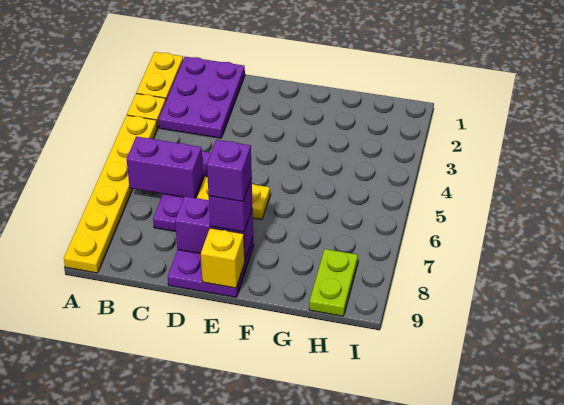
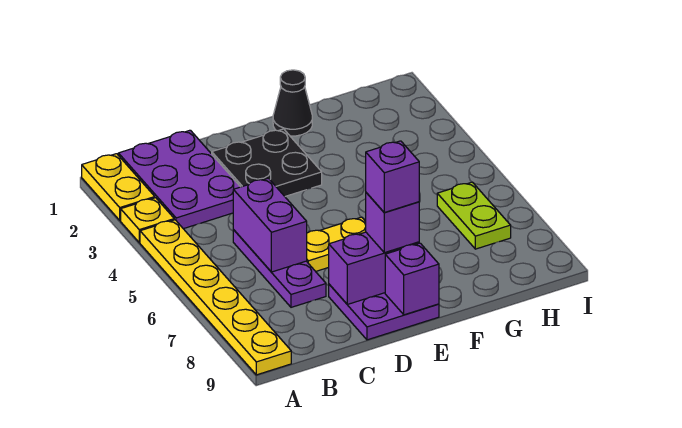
purple brick B6:C6 level 2 -> purple brick C5:C6 level 2
none -> black plate D2:E3 level 1
yellow brick E9 level 2 -> purple brick E9 level 2
none -> black cone F1 level 1
lime plate H8:H9 level 1 -> lime plate H6:H7 level 1

